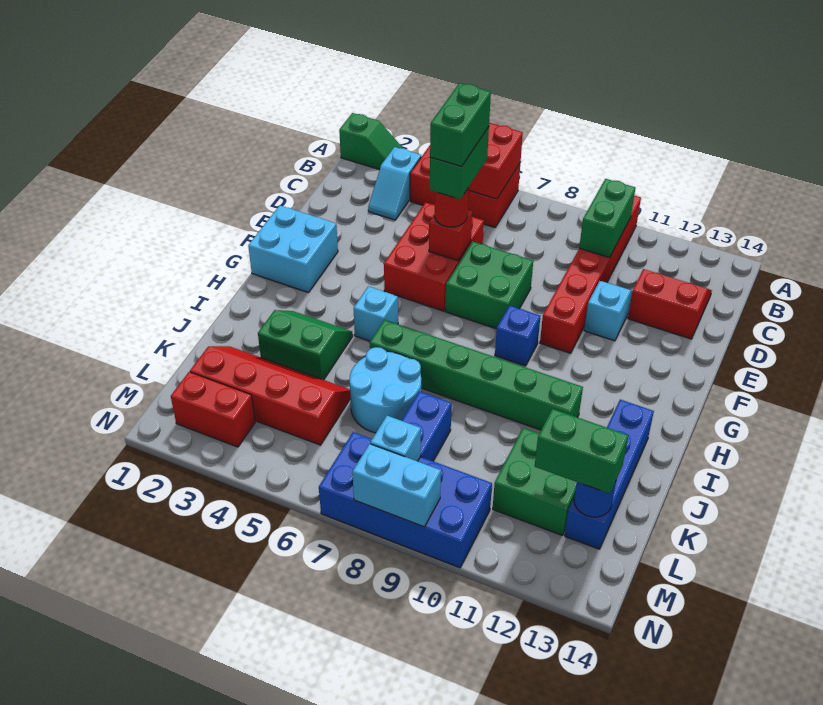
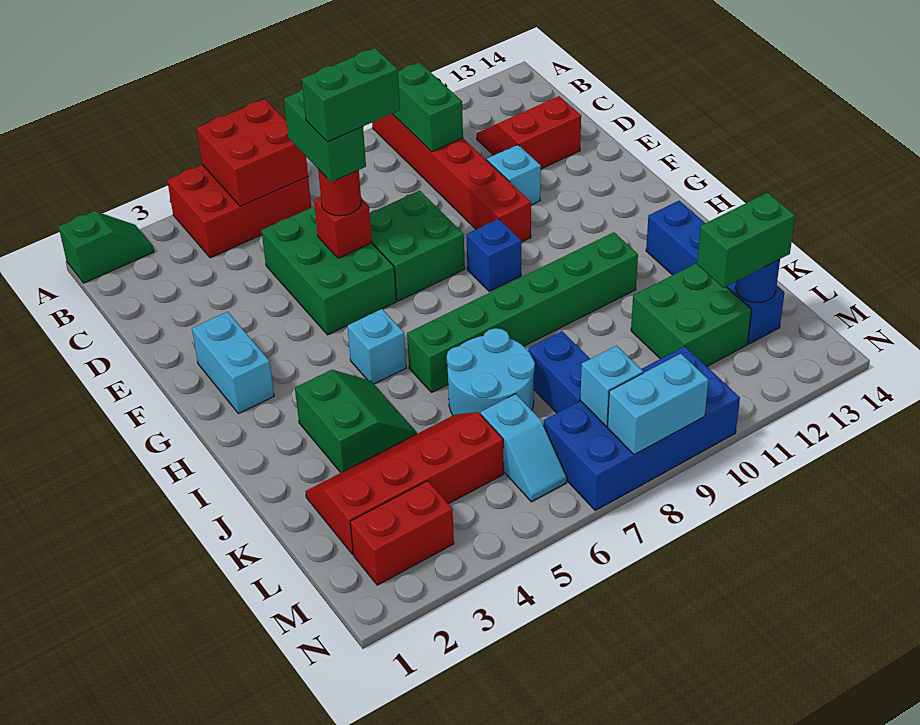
cyan slope B3:C3 level 1 top B -> cyan slope L6:M6 level 1 top L
red brick D5:F6 level 1 -> green brick D5:F6 level 1
green brick D6:E6 level 5 -> green brick E6:E7 level 5
cyan brick F1:G2 level 1 -> cyan brick F2:G2 level 1
green slope I3:J4 level 1 top J -> green slope I3:J4 level 1 top 3

